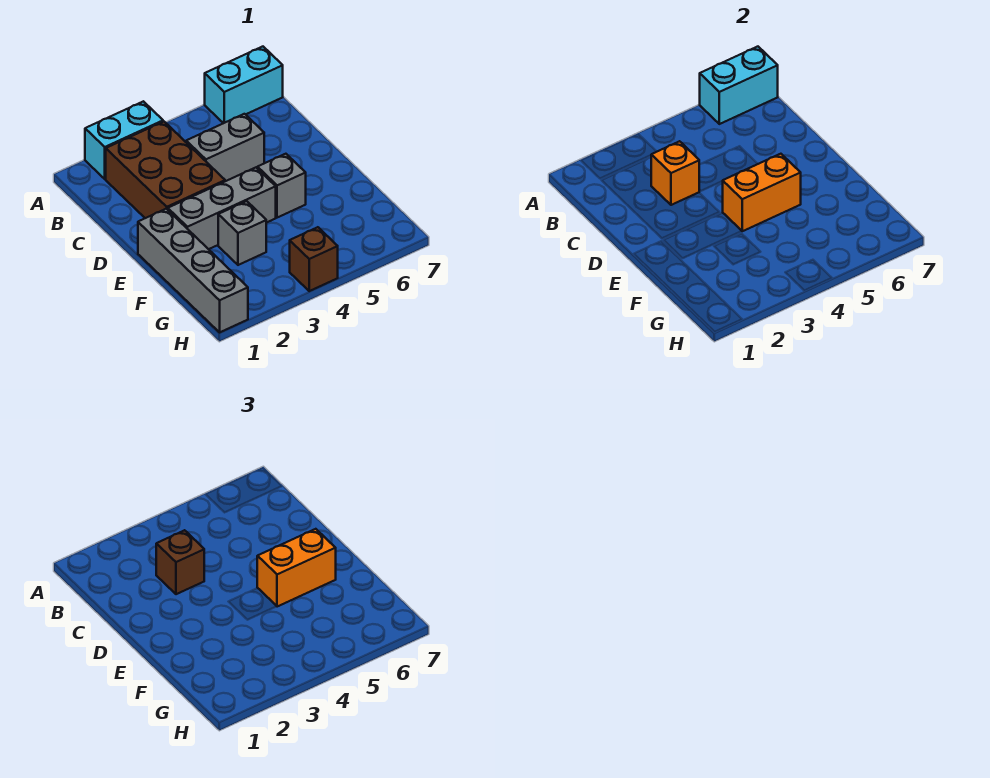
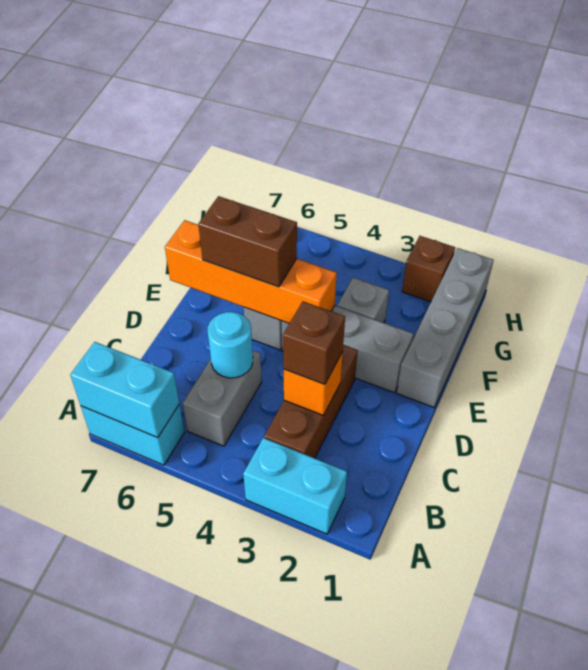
brown brick B2:D3 level 1 -> brown brick B3:D3 level 1
grey brick C4:C5 level 1 -> grey brick B5:C5 level 1
none -> cyan round brick C5 level 2
orange brick E4:E5 level 2 -> orange brick E4:E7 level 2
orange brick E5:E6 level 3 -> brown brick E5:E6 level 3
brown brick H4 level 1 -> brown brick H2 level 1

